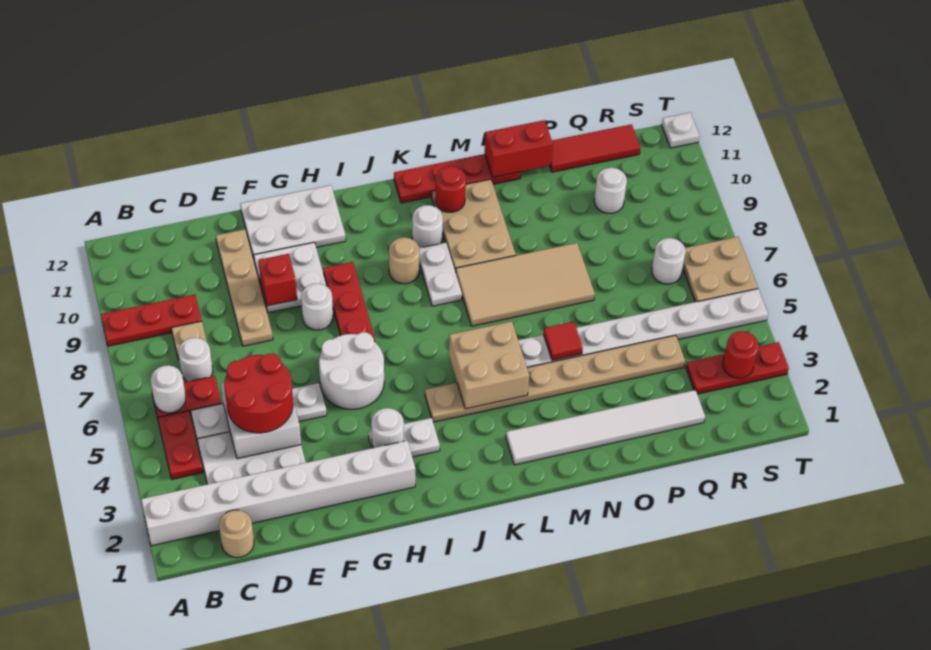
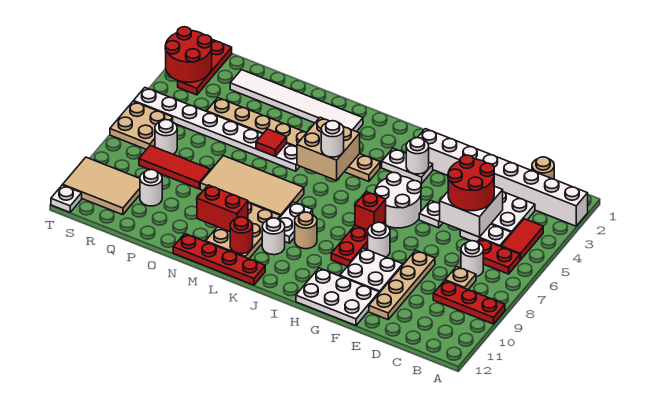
red plate B4:B5 level 1 -> red tile B4:B5 level 1
white round brick B6 level 2 -> white round brick K5 level 3
red brick F9 level 2 -> red brick H7 level 2
red brick N12:O12 level 2 -> red brick M10:N10 level 2
red tile P12:R12 level 1 -> red tile P8:R8 level 1
red plate R3:T3 level 1 -> red plate S1:S3 level 1
none -> tan tile R10:T11 level 1
red round brick S3 level 2 -> red round brick S2:T3 level 2

